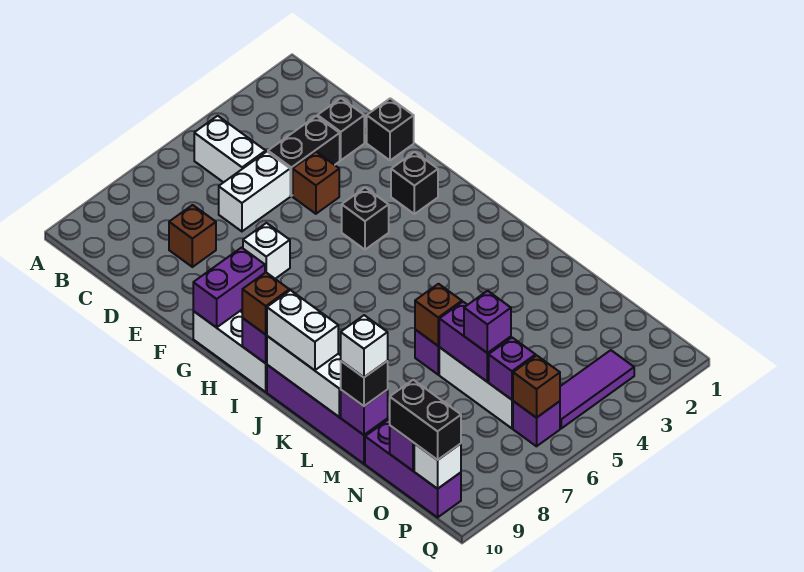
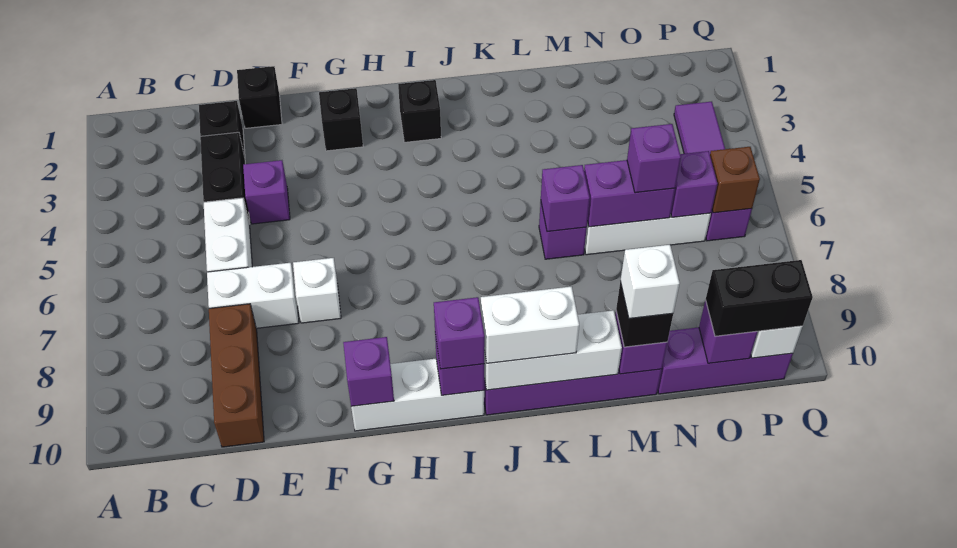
white brick B5:C5 level 1 -> white brick D7:E7 level 1
brown brick D8 level 1 -> brown brick D8:D10 level 1
brown brick E4 level 1 -> purple brick E4 level 1
black brick G4 level 1 -> black brick I2 level 1
purple brick G9:G10 level 2 -> purple brick G10 level 2
brown brick I10 level 3 -> purple brick I10 level 3
brown brick L6 level 2 -> purple brick L6 level 2

